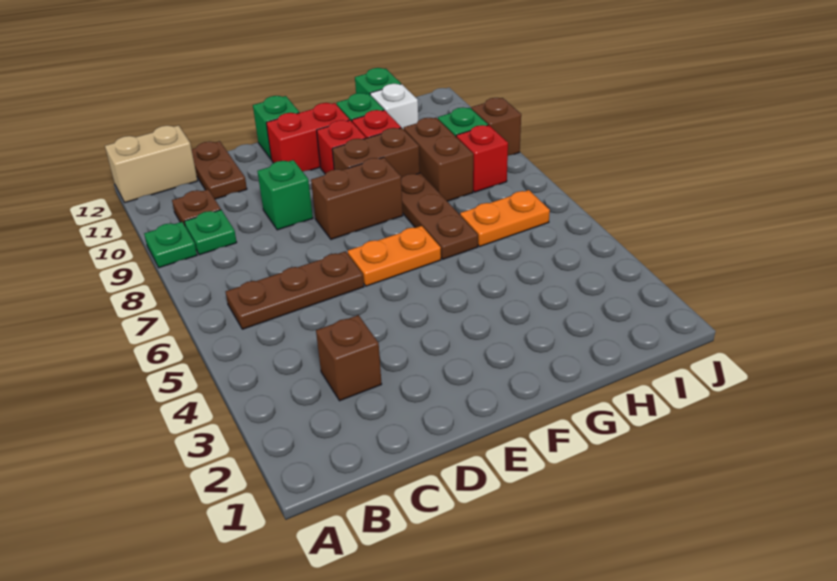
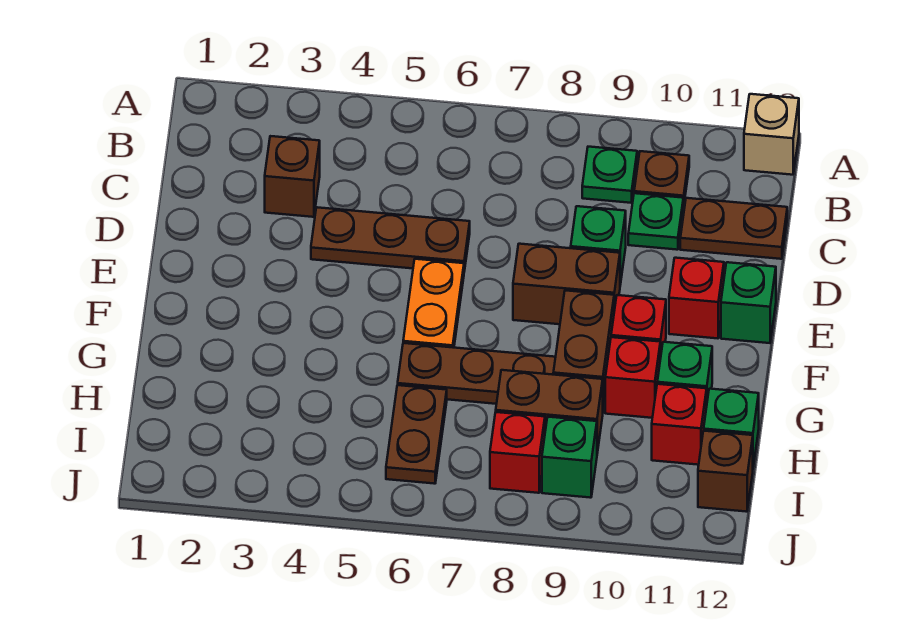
green plate A9 level 1 -> green plate C10 level 1
tan brick A12:B12 level 1 -> tan brick A12 level 1
brown plate B6:D6 level 1 -> brown plate D4:D6 level 1
brown brick E8:F8 level 1 -> brown brick E8:E9 level 1
red brick E11:F11 level 1 -> red brick E11 level 1
orange plate H6:I6 level 1 -> brown plate H6:I6 level 1
white brick H11 level 1 -> red brick H11 level 1
brown brick J9 level 1 -> brown brick I12 level 1

